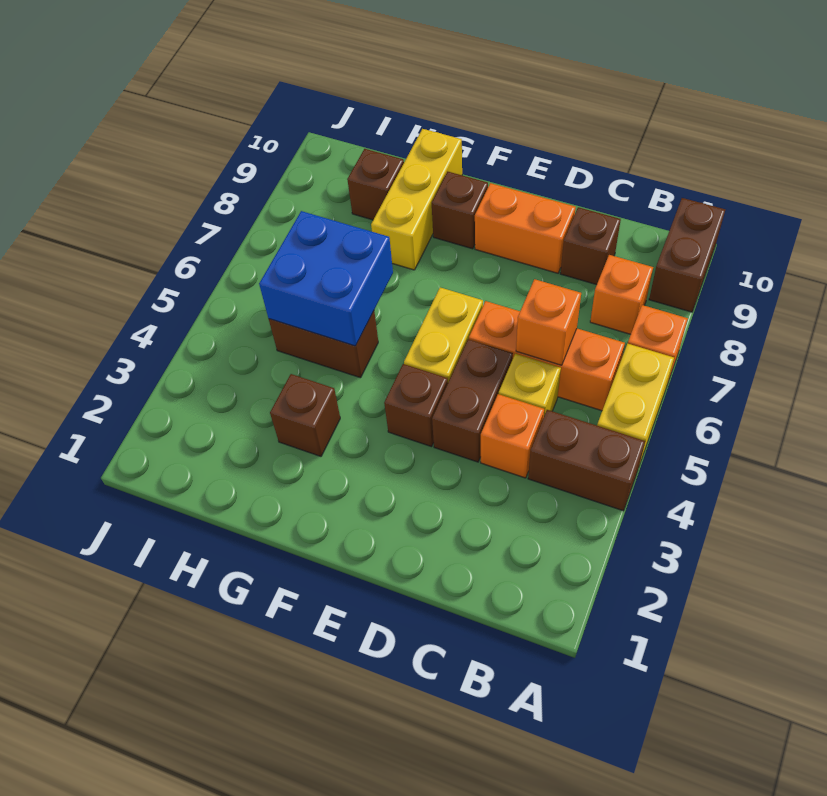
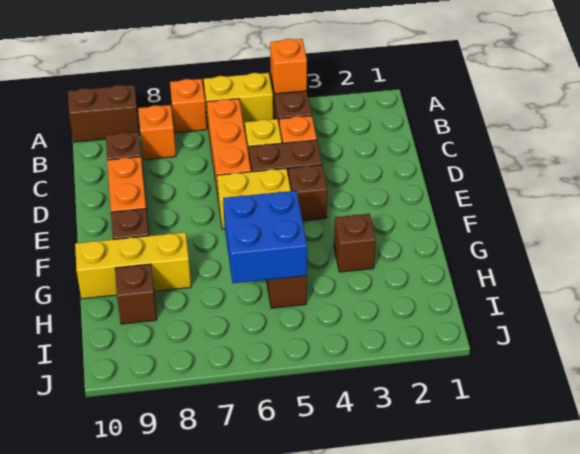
orange brick C6 level 2 -> orange brick A4 level 2

